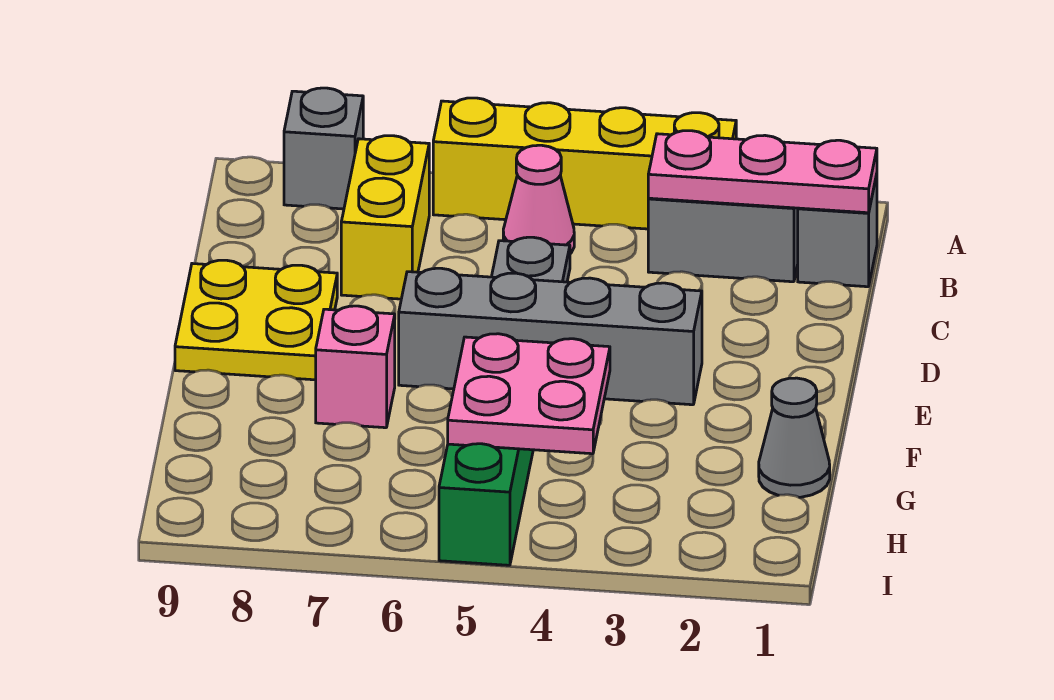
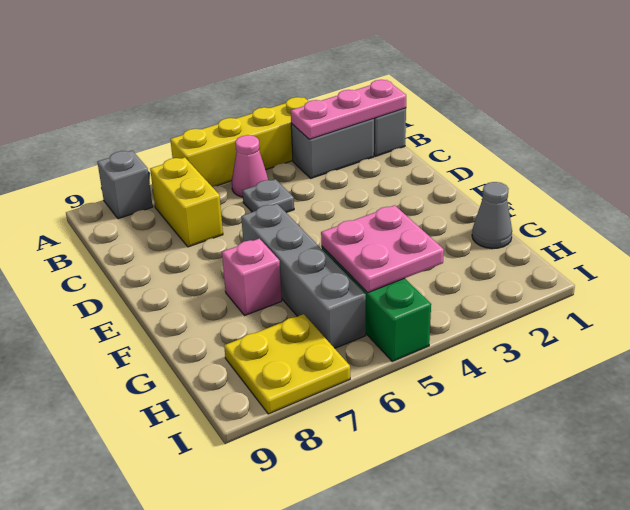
yellow plate D8:E9 level 1 -> yellow plate H7:I8 level 1
grey brick E3:E6 level 1 -> grey brick E6:H6 level 1

